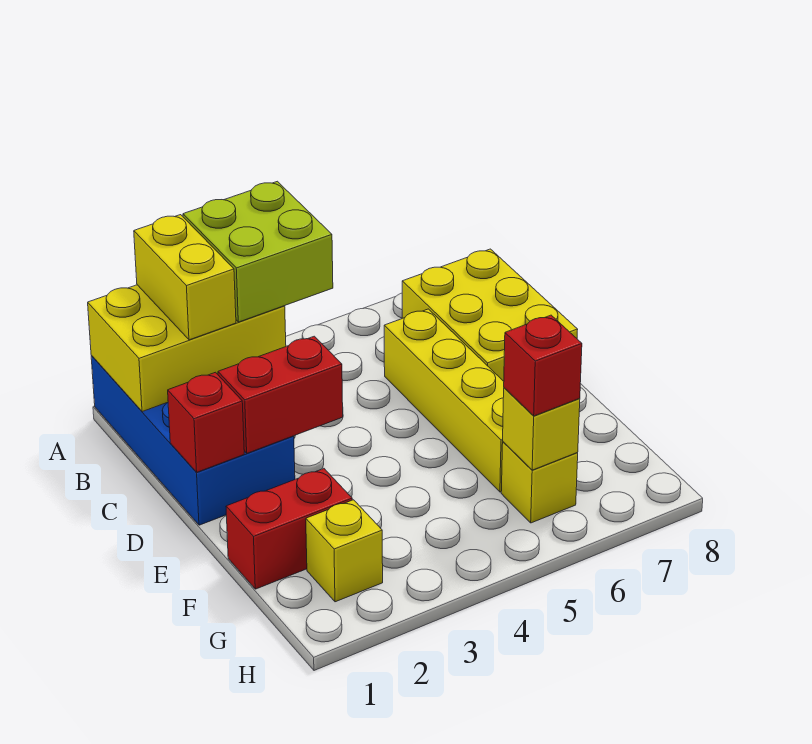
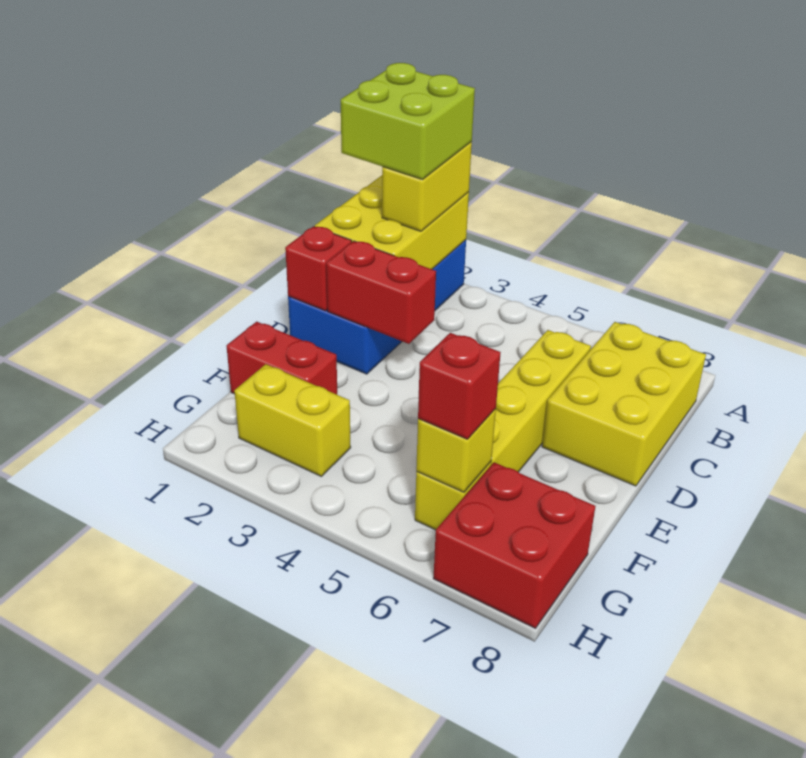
yellow brick A1:B3 level 2 -> yellow brick A1:C2 level 2
lime brick A3:B4 level 3 -> lime brick A1:B2 level 4
yellow brick G2 level 1 -> yellow brick G2:G3 level 1
none -> red brick G7:H8 level 1

